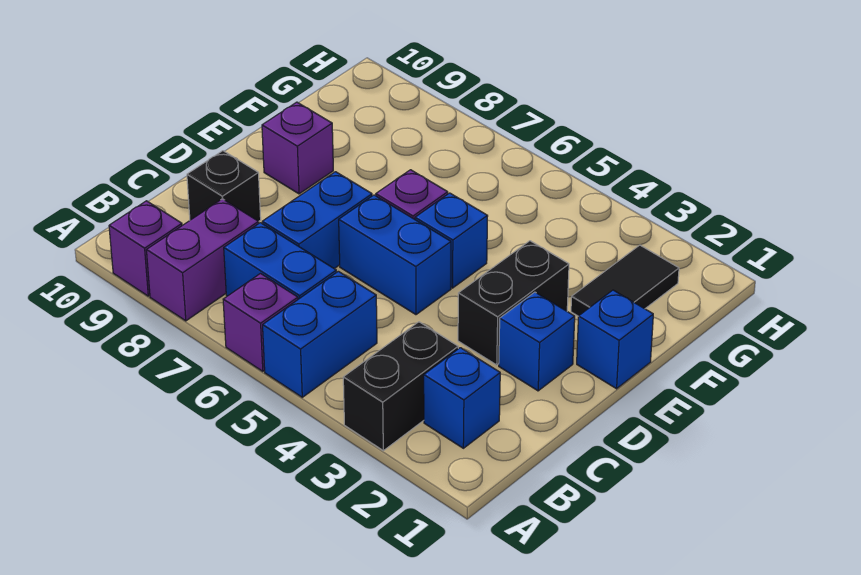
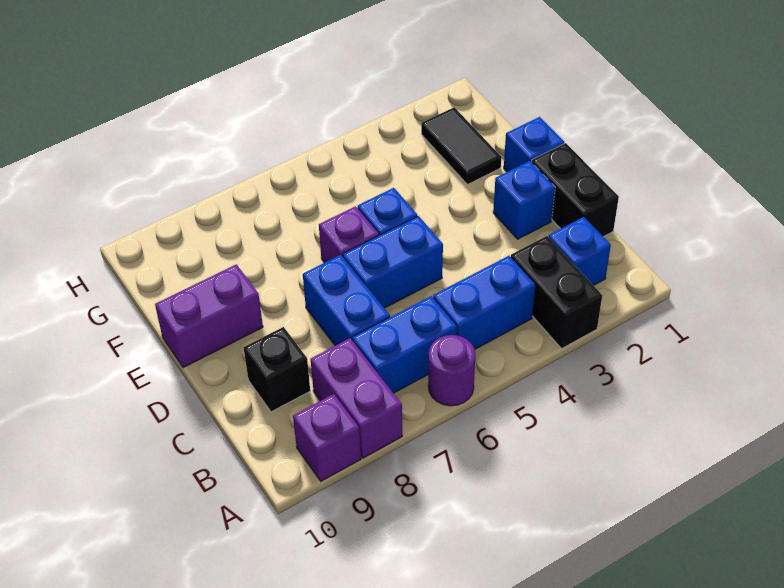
blue brick A5:B5 level 1 -> blue brick B4:B5 level 1
purple brick A6 level 1 -> purple round brick A6 level 1
black brick D3:E3 level 1 -> black brick C1:D1 level 1
purple brick E9 level 1 -> purple brick E9:E10 level 1

